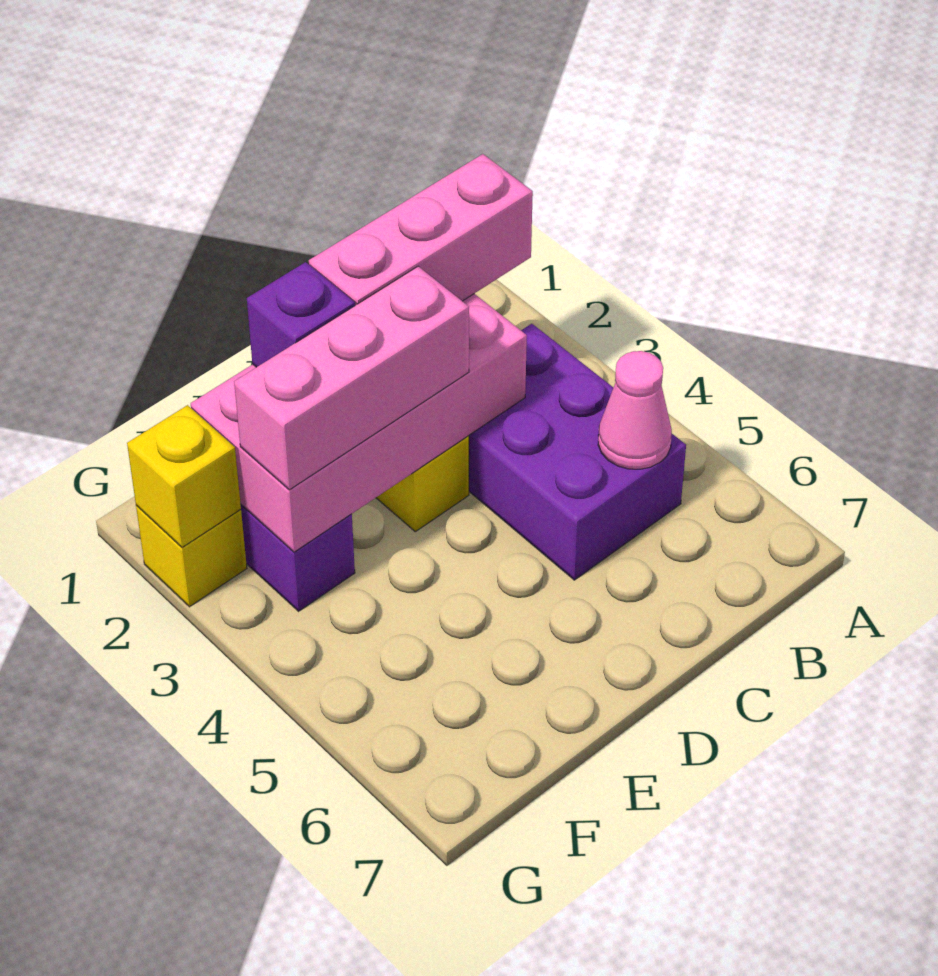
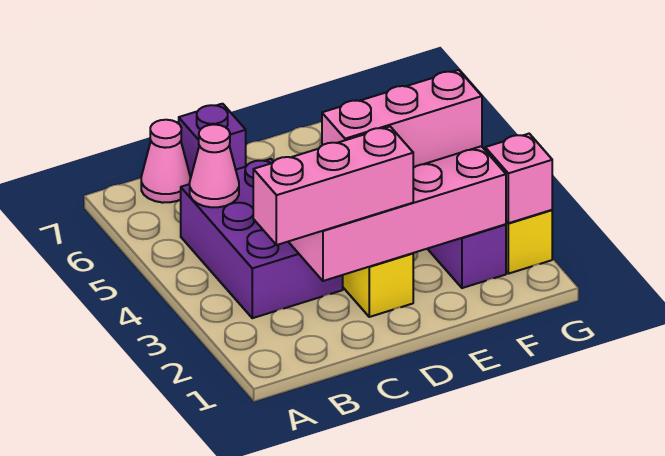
none -> pink cone B7 level 1
purple brick E2 level 3 -> purple brick C7 level 1
yellow brick G2 level 2 -> pink brick G2 level 2

